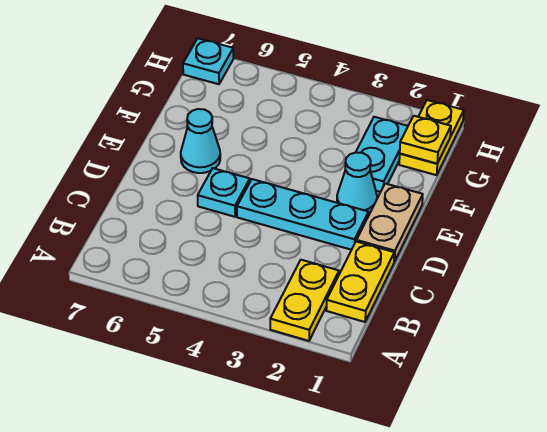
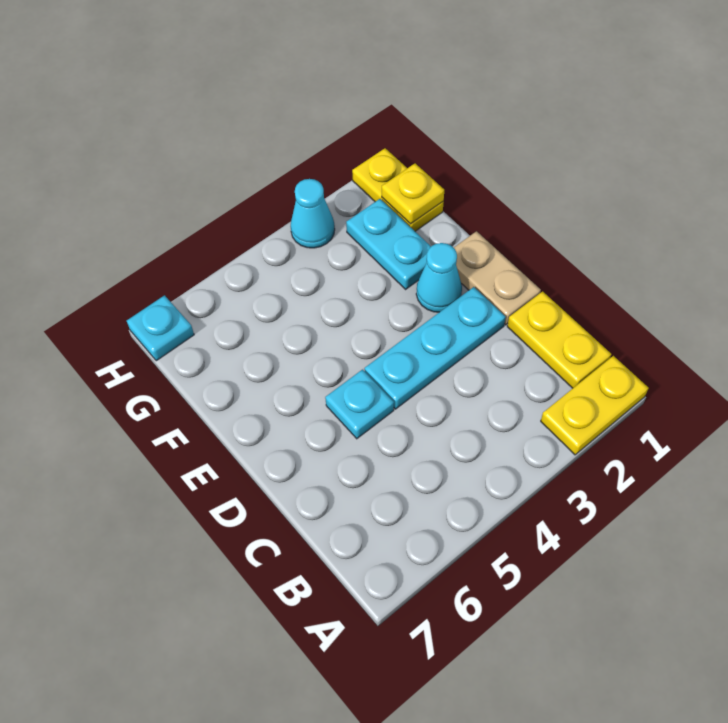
yellow plate A2:B2 level 1 -> yellow plate A1:A2 level 1
cyan cone E6 level 1 -> cyan cone H3 level 1

